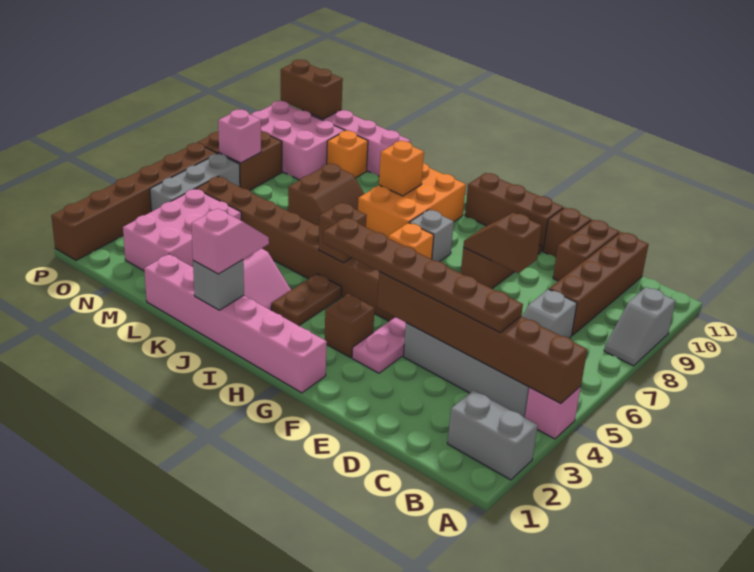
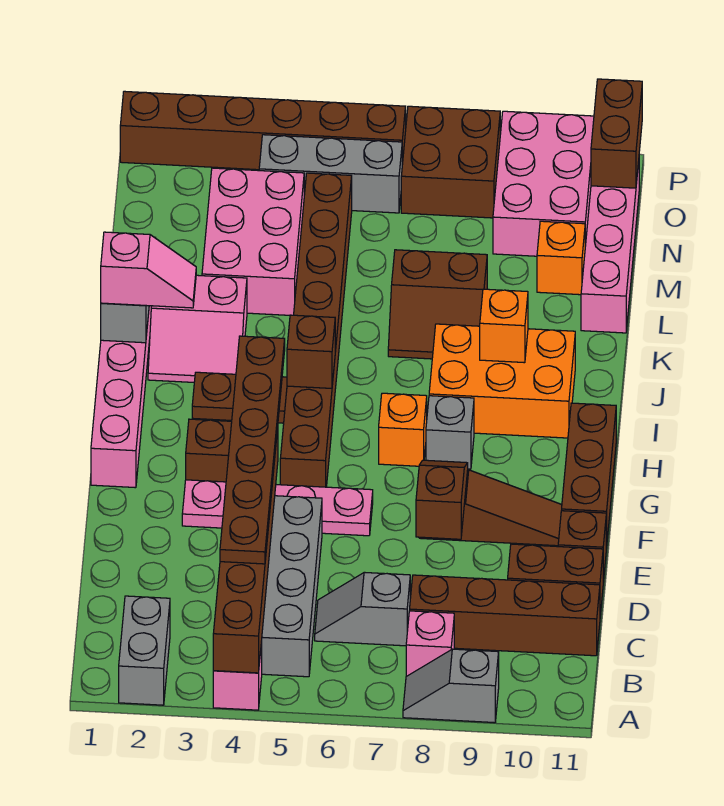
pink brick M2:N4 level 1 -> pink brick L3:N4 level 1
pink brick O7 level 2 -> pink brick B8 level 1

